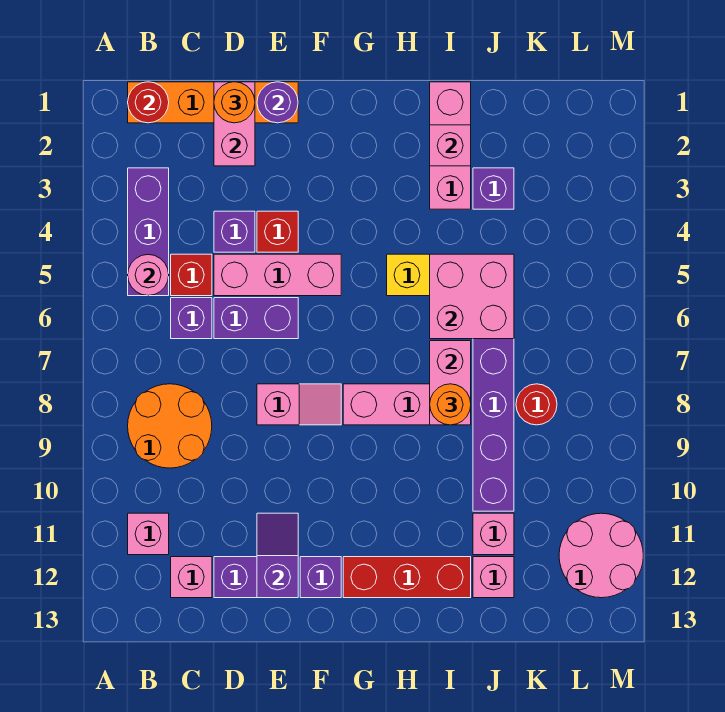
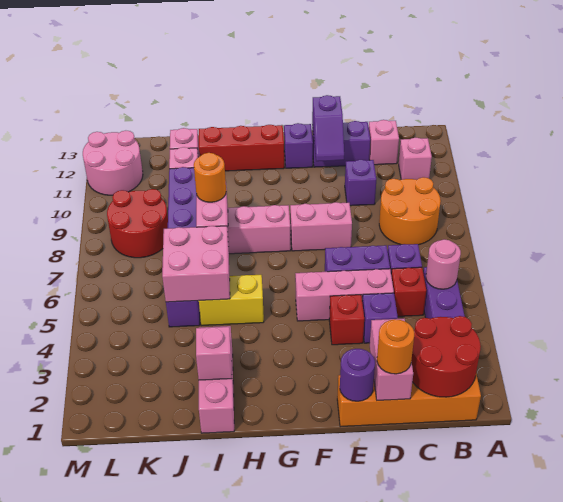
red round brick B1 level 2 -> red round brick B1:C2 level 2
pink slope E8:F8 level 1 top E -> pink brick E8:F8 level 1
purple brick J3 level 1 -> purple brick D10 level 1
red round brick K8 level 1 -> red round brick K8:L9 level 1

